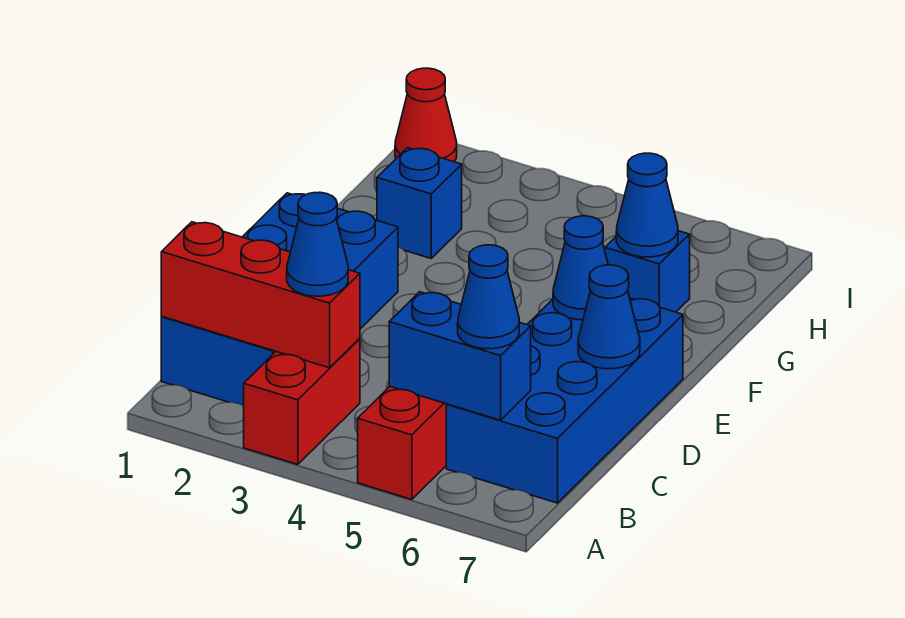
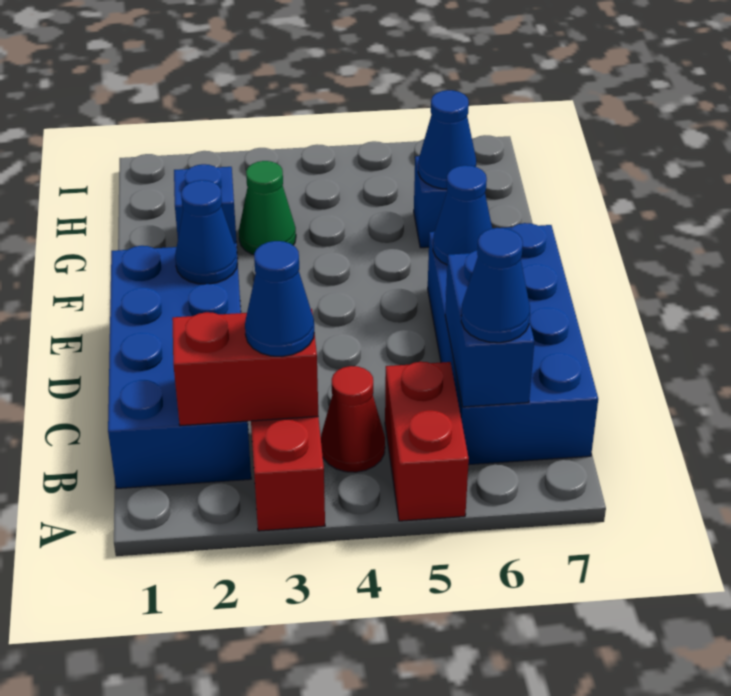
red brick B1:B3 level 2 -> red brick B2:B3 level 2
blue brick B5:B6 level 2 -> blue brick B6:C6 level 2
blue cone D7 level 2 -> blue cone E2 level 2
none -> green cone G3 level 1
red cone I1 level 1 -> red cone B4 level 1

